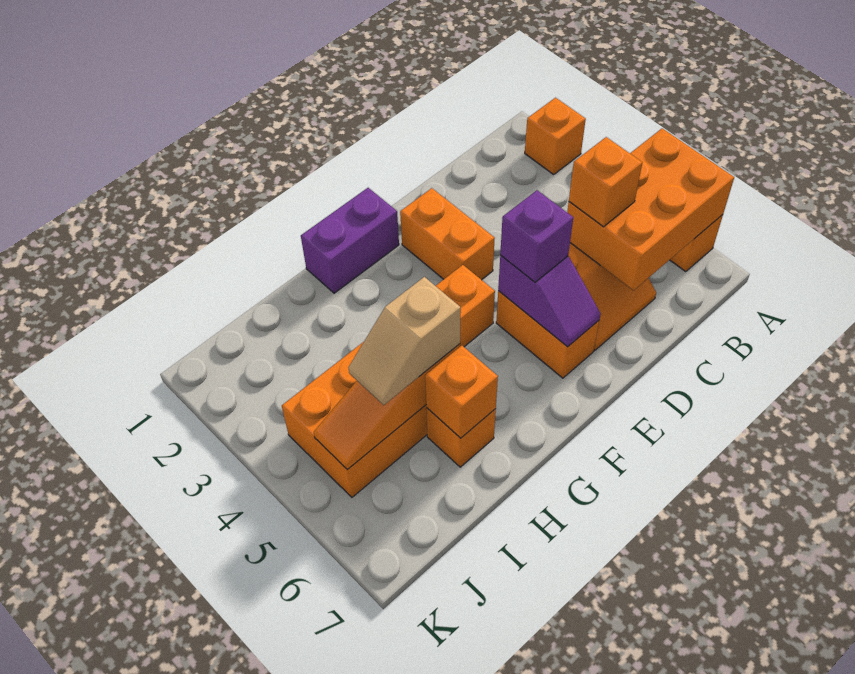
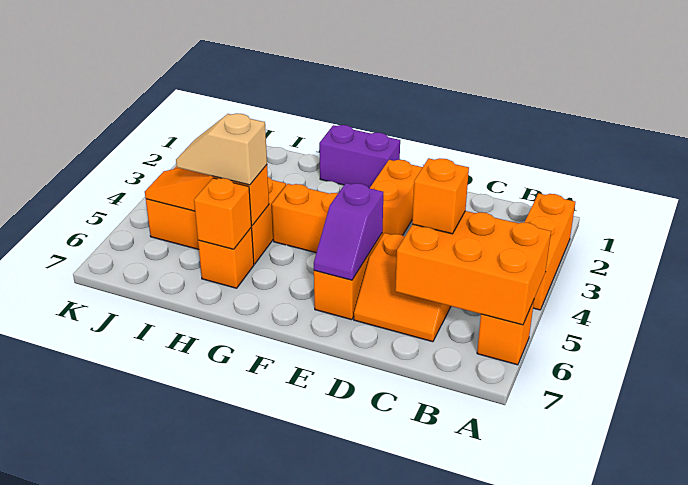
orange brick A2 level 1 -> orange brick A2:A4 level 1
purple brick E5 level 3 -> none

